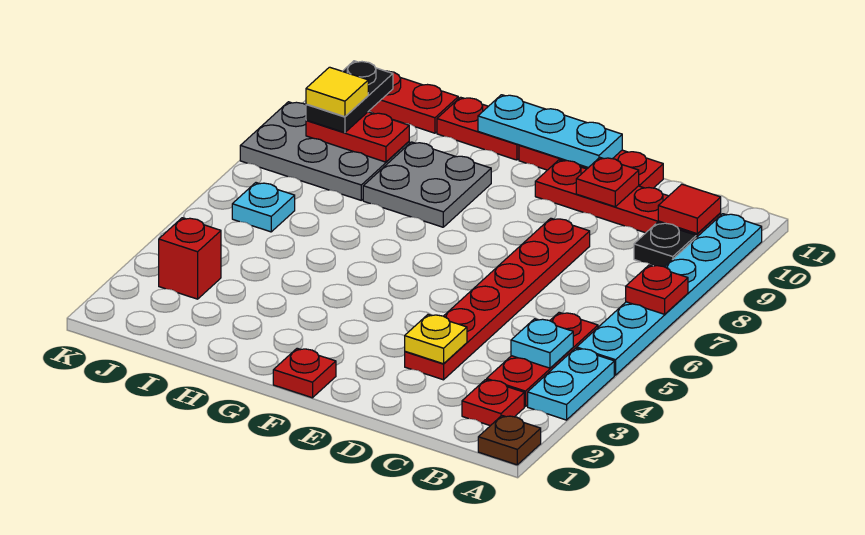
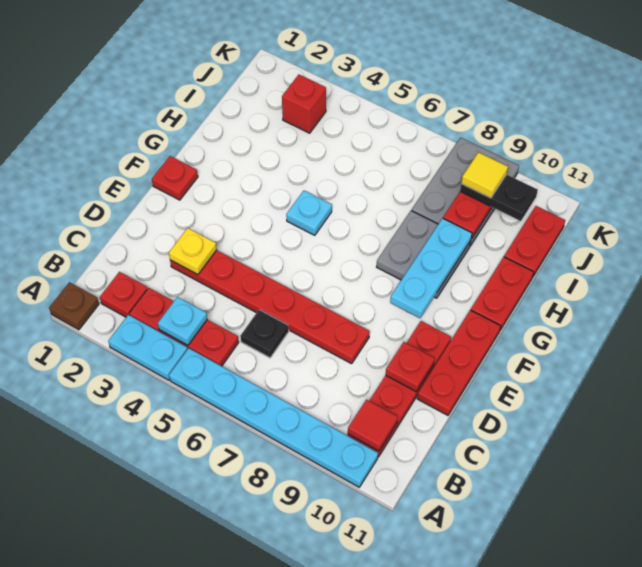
red plate A7 level 2 -> none
black plate B9 level 1 -> black plate C6 level 1
cyan plate E11:G11 level 2 -> cyan plate F9:H9 level 2
cyan plate J6 level 1 -> cyan plate G5 level 1

